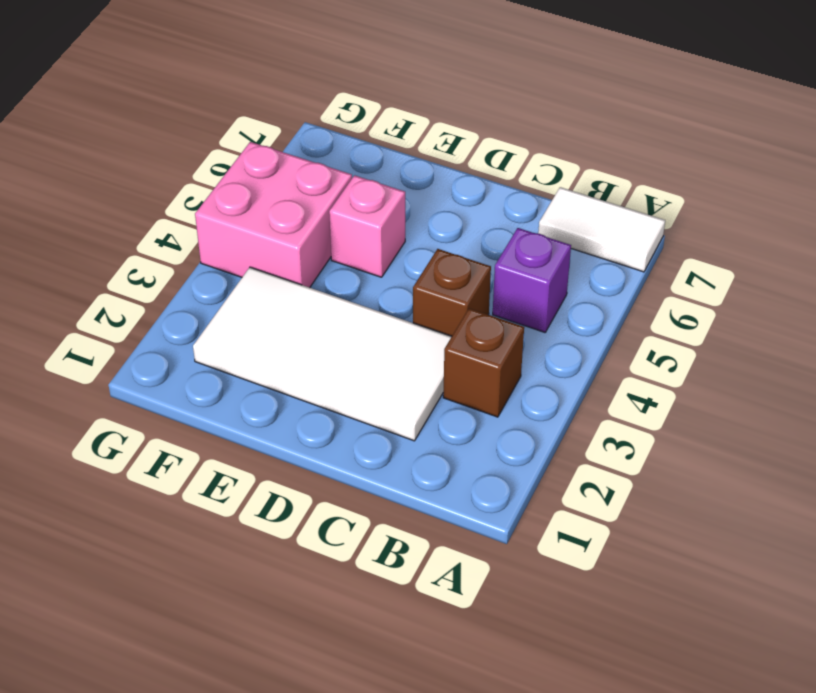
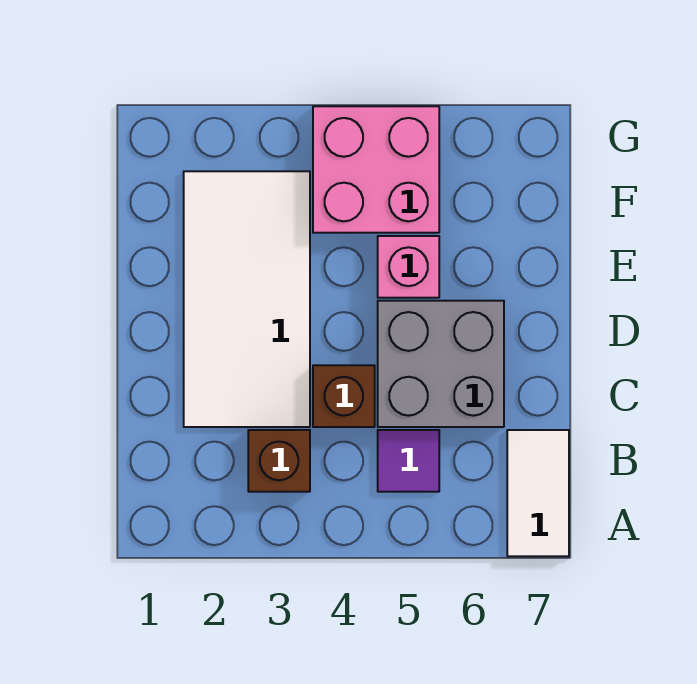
purple brick B5 level 1 -> purple tile B5 level 1
none -> grey brick C5:D6 level 1

